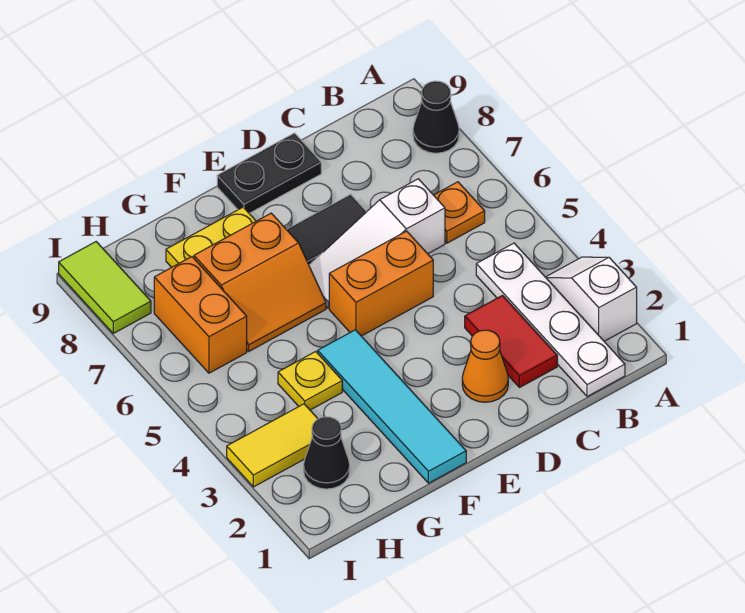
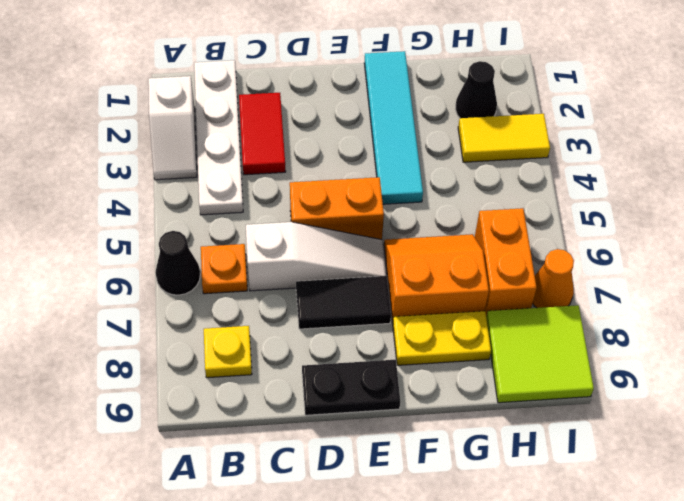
black cone A8 level 1 -> black cone A6 level 1
orange cone D2 level 1 -> orange cone I7 level 1
yellow plate G4 level 1 -> yellow plate B8 level 1
lime tile I8:I9 level 1 -> lime tile H8:I9 level 1

